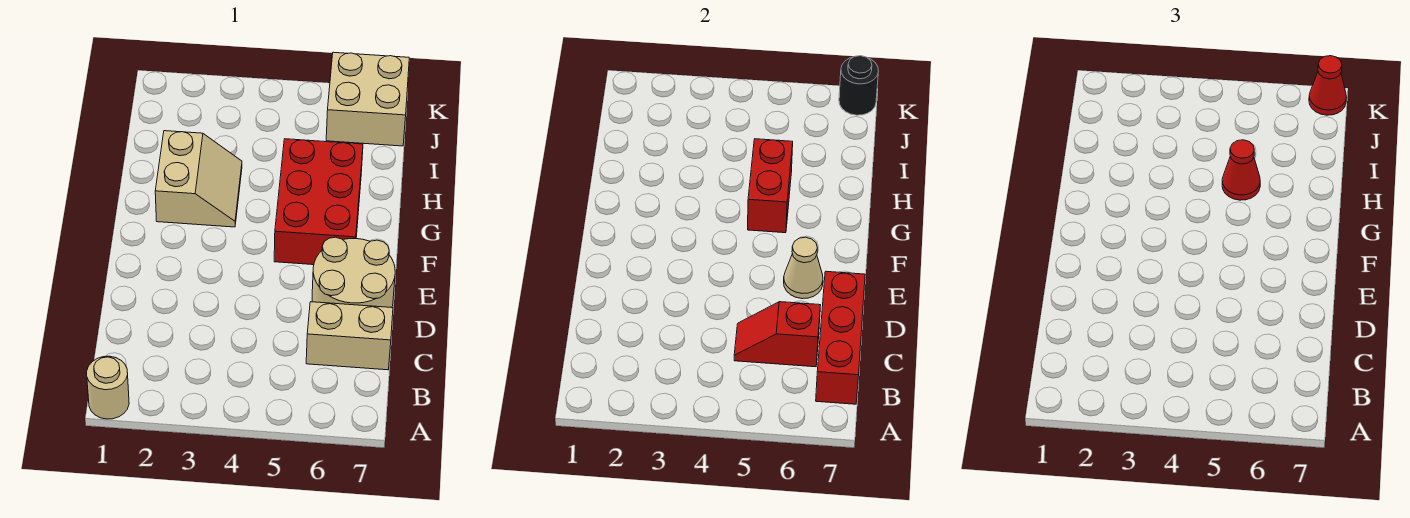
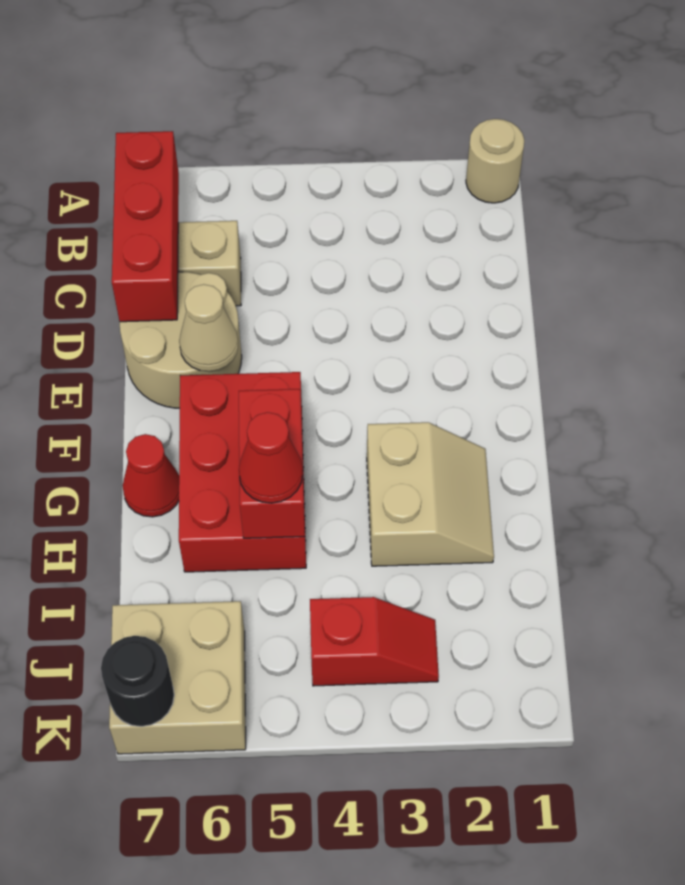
red slope C5:C6 level 2 top 6 -> red slope J3:J4 level 1 top 4
tan slope G2:H3 level 1 top 2 -> tan slope G2:H3 level 1 top 3
red cone K7 level 3 -> red cone G7 level 1

